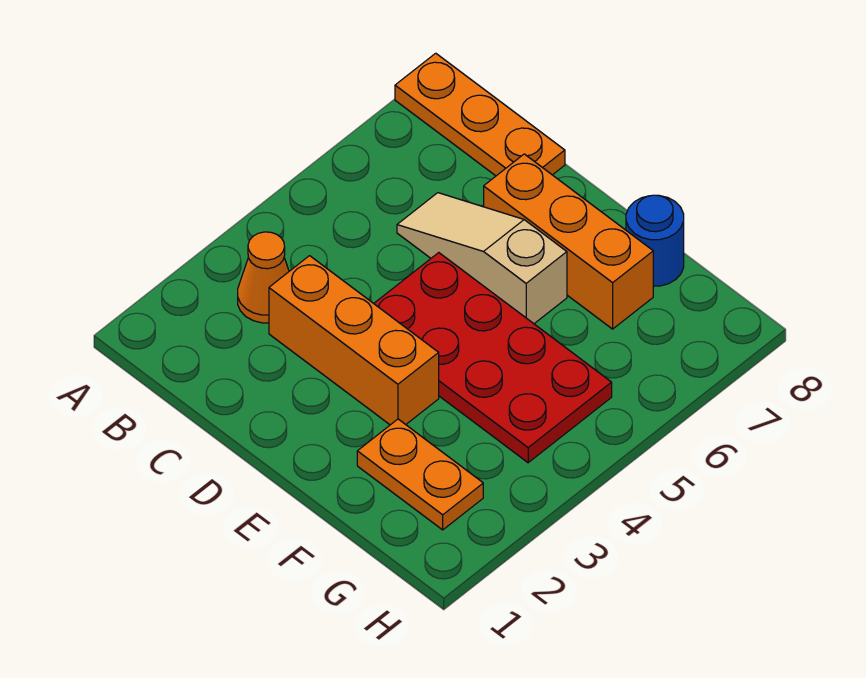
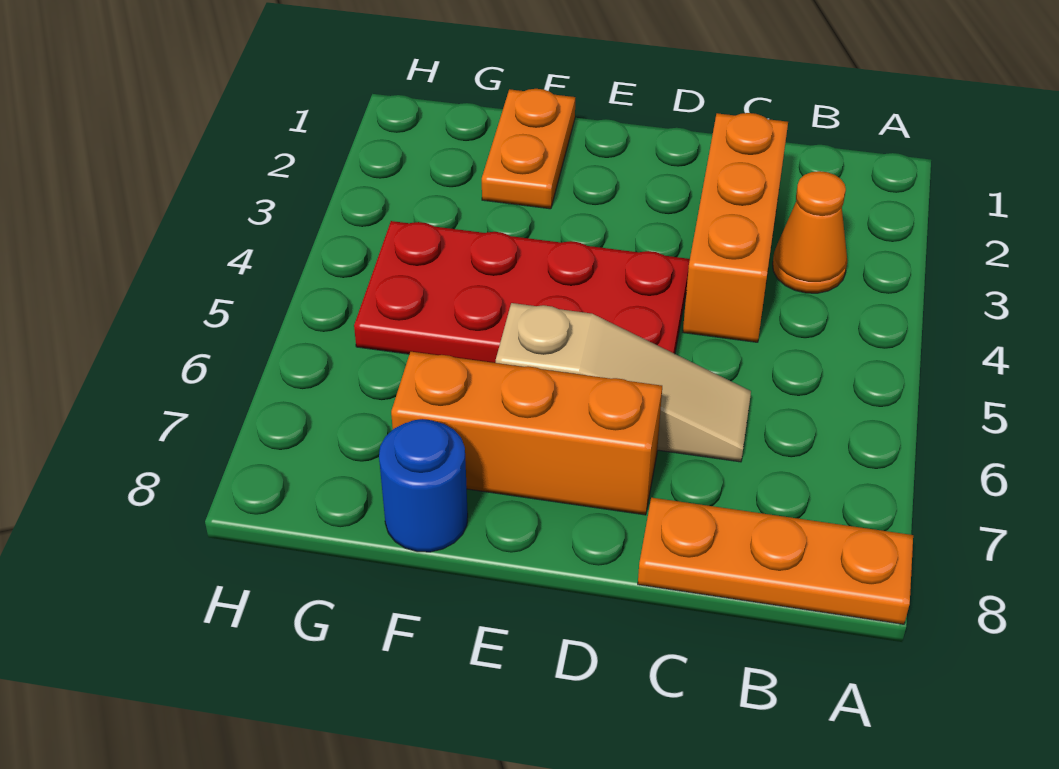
orange brick C3:E3 level 1 -> orange brick C2:C4 level 1
orange plate F2:G2 level 1 -> orange plate F1:F2 level 1

